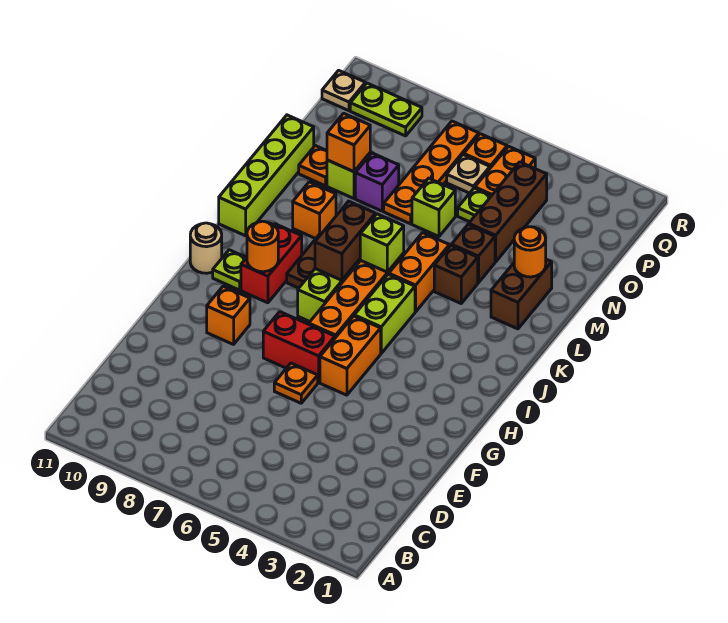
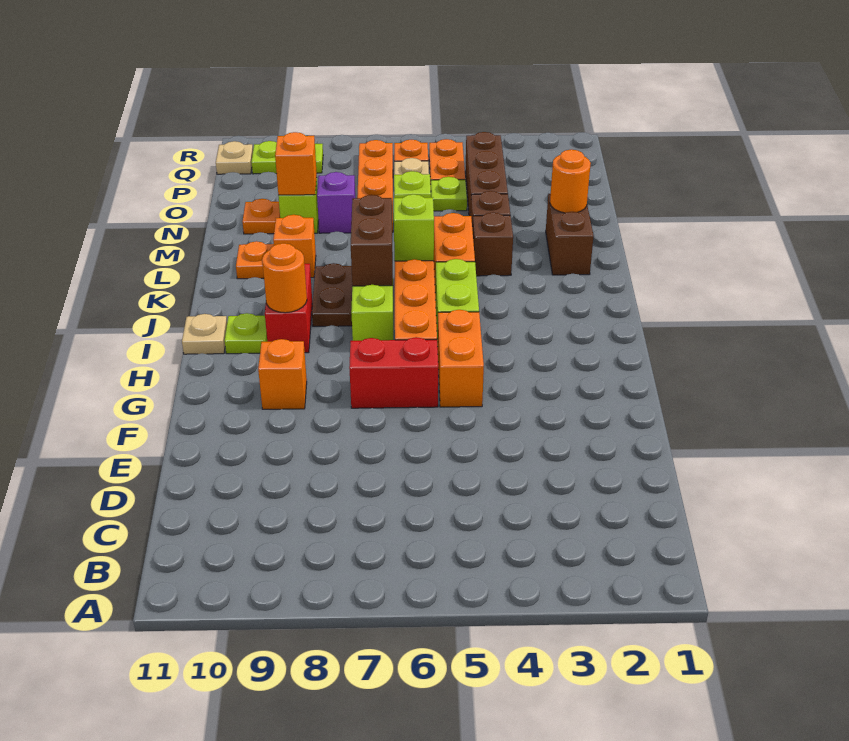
orange plate F6 level 1 -> orange plate L10 level 1
tan round brick I11 level 1 -> tan plate I11 level 1
lime brick K11:N11 level 1 -> none

